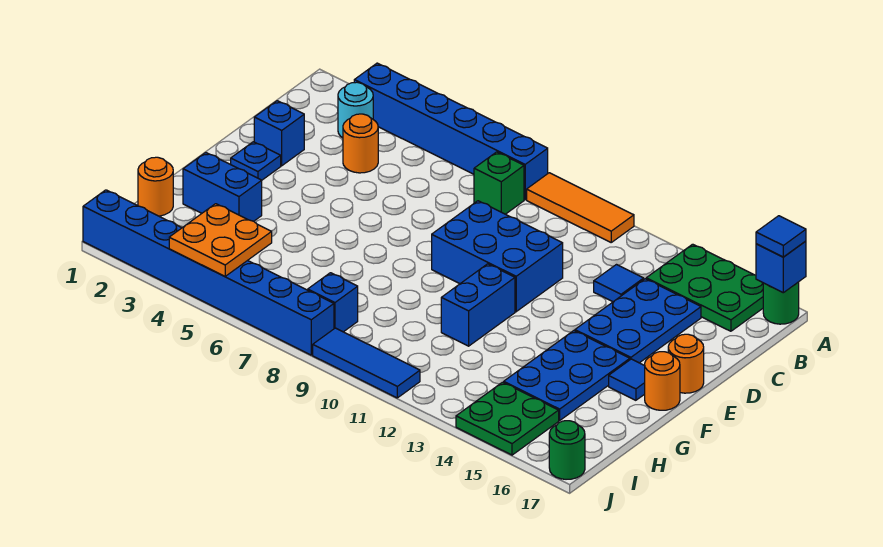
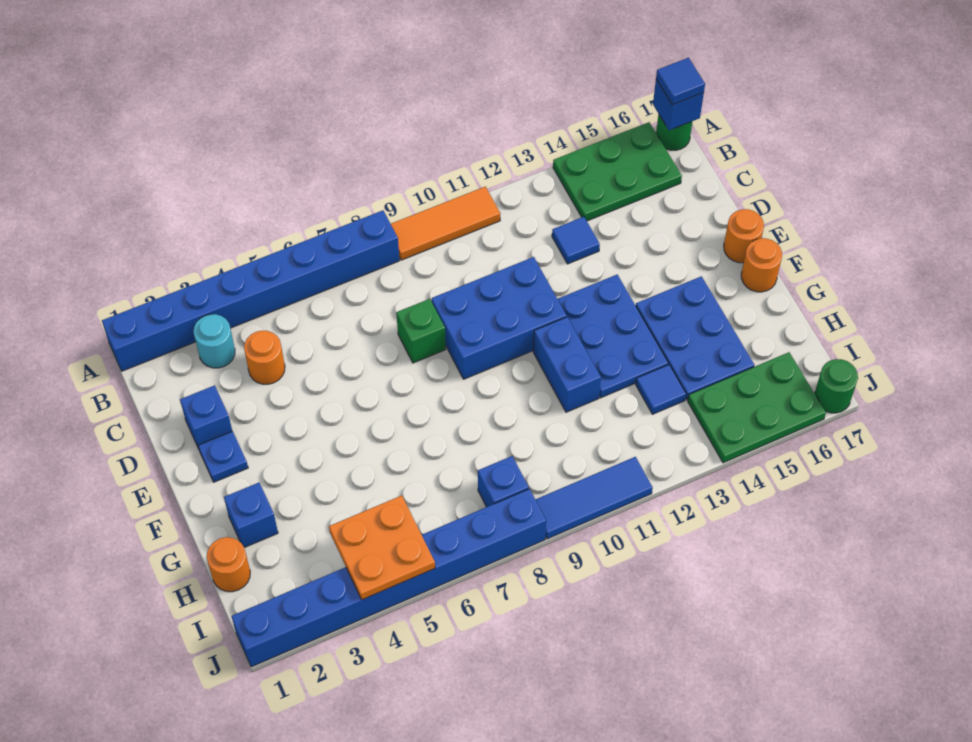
blue brick A3:A8 level 1 -> blue brick A1:A8 level 1
green brick B8 level 1 -> green brick D8 level 1
blue plate C14:E15 level 1 -> blue plate E12:G13 level 1
blue tile F16 level 1 -> blue tile H13 level 1
blue brick G2:G3 level 1 -> blue brick G2 level 1
green plate I14:J15 level 1 -> green plate I14:J16 level 1

